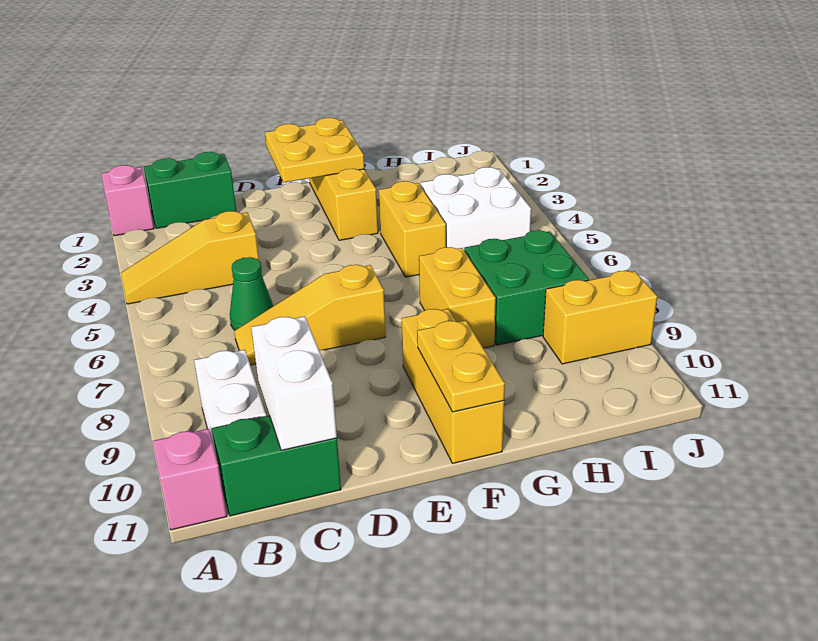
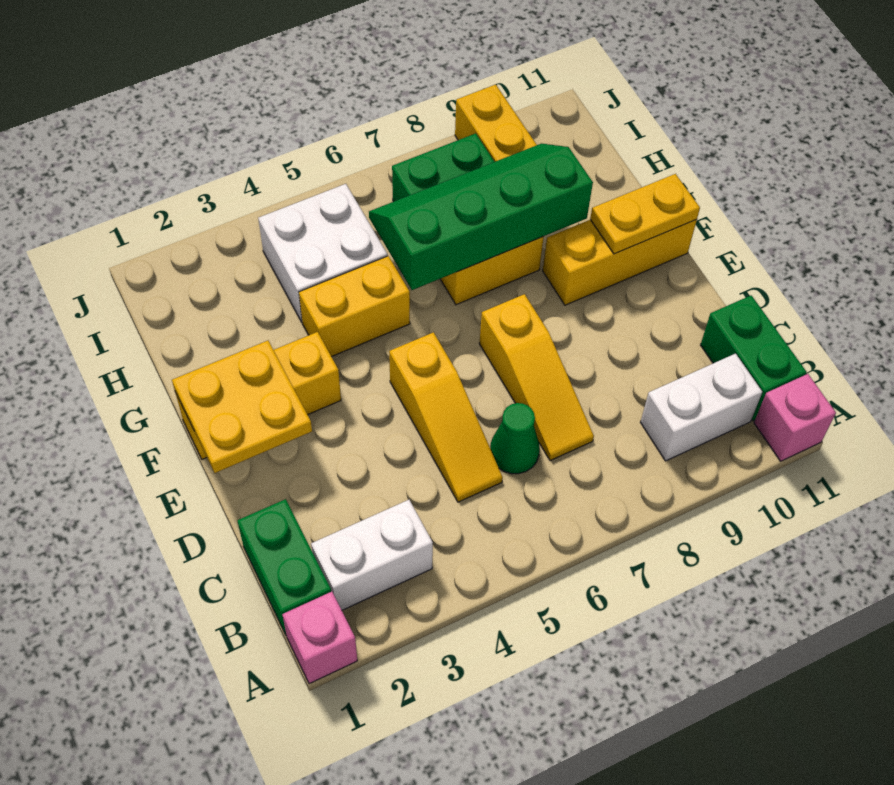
yellow slope A4:C4 level 1 top C -> yellow slope C5:E5 level 1 top E
white brick C10:C11 level 2 -> white brick B2:B3 level 1
none -> green slope G6:H9 level 2 top G

